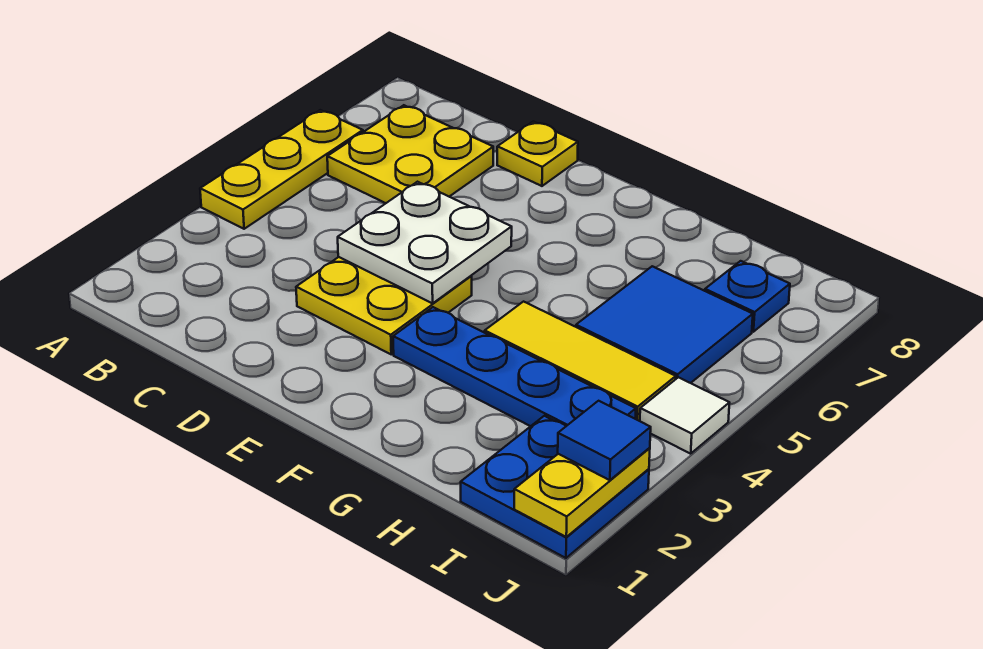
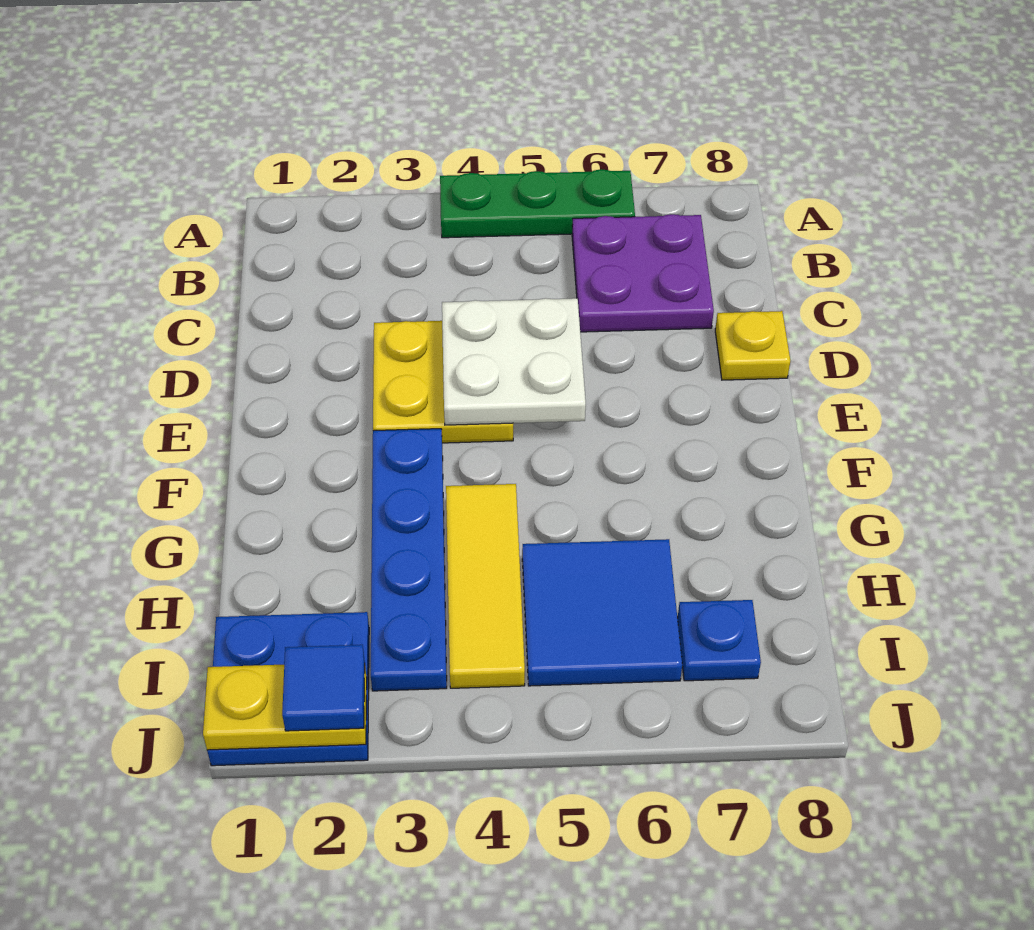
yellow plate A4:A6 level 1 -> green plate A4:A6 level 1
yellow plate B6:C7 level 1 -> purple plate B6:C7 level 1
white tile J4 level 1 -> none

